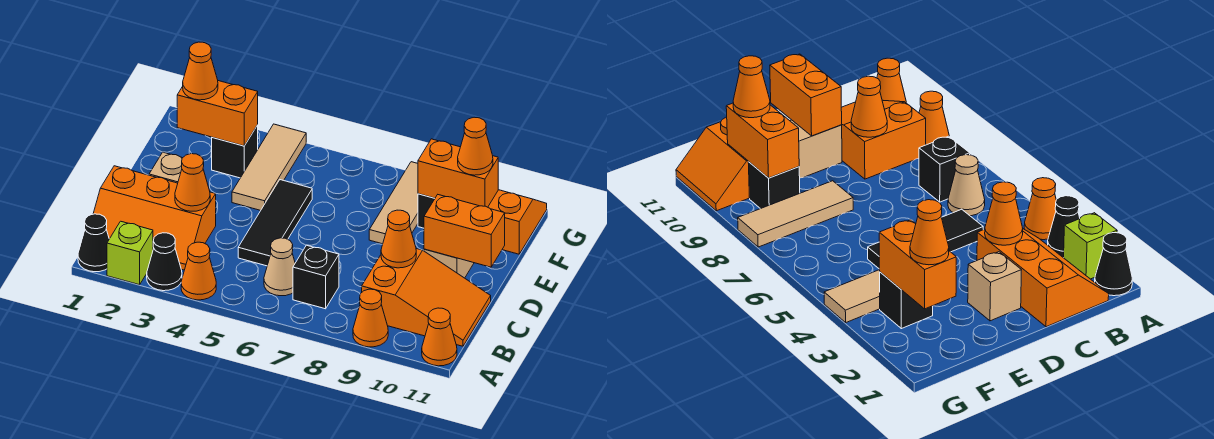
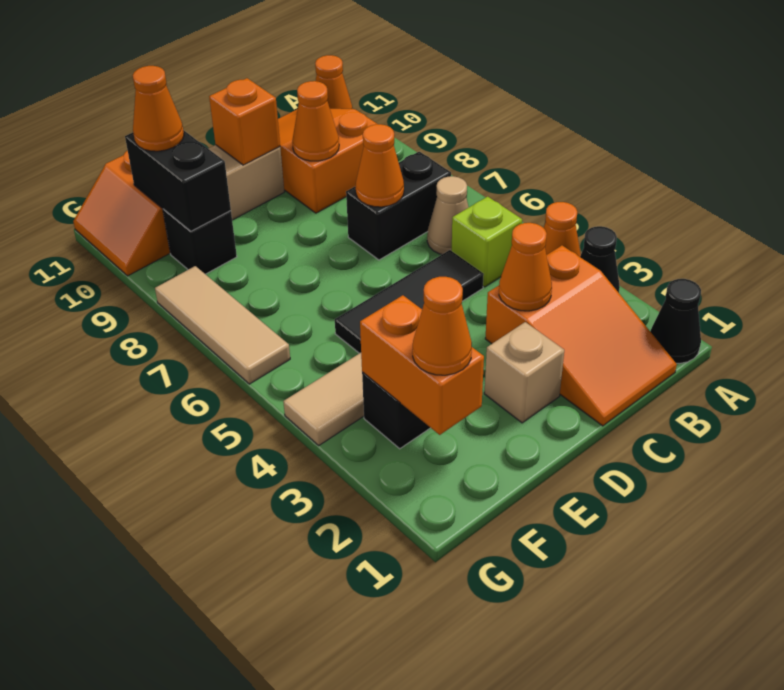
lime brick A2 level 1 -> lime brick B5 level 1
orange cone A9 level 1 -> orange cone C7 level 2
orange slope B1:C3 level 1 top C -> orange slope B1:C3 level 1 top 3
black brick B7 level 1 -> black brick B7:C7 level 1
orange brick D10:D11 level 2 -> orange brick D10 level 2
tan tile E8:G8 level 1 -> tan tile G6:G8 level 1
orange brick F9:F10 level 2 -> black brick F9:F10 level 2

